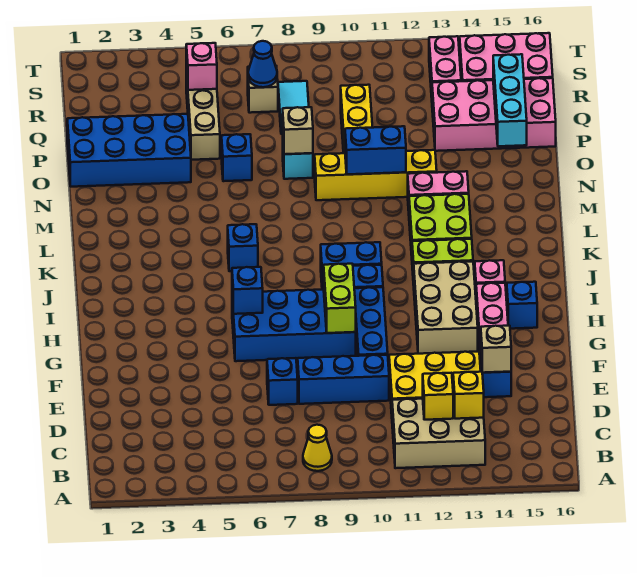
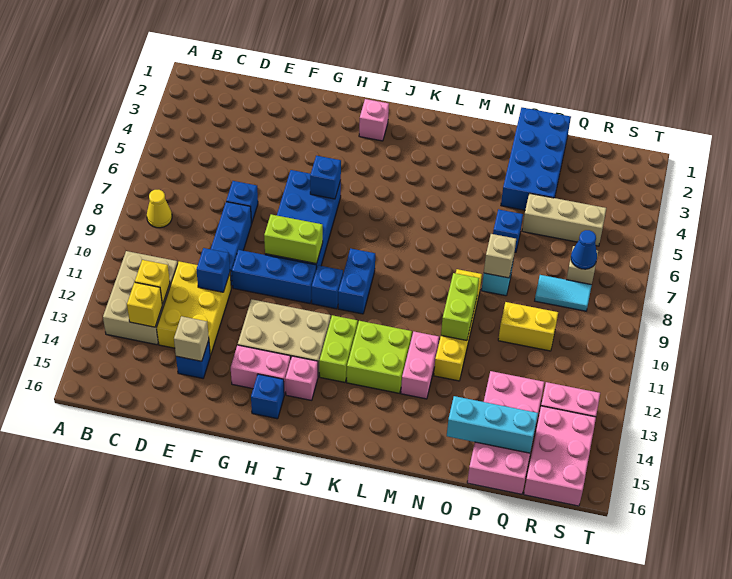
blue brick K6 level 1 -> blue brick E11 level 2
blue brick N10:N11 level 2 -> lime brick N10:N11 level 2
pink brick R5 level 2 -> pink brick I2 level 1

